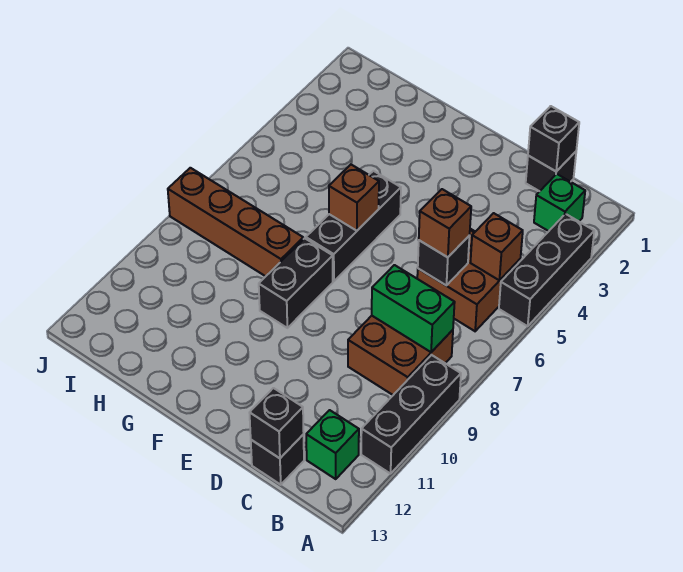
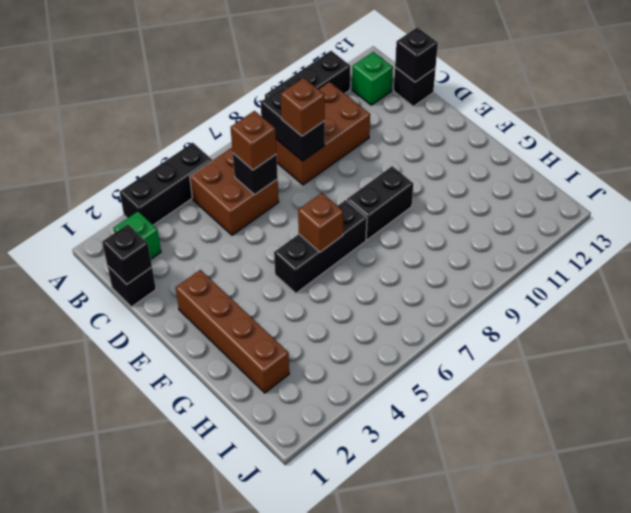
brown brick B5 level 2 -> brown brick C8 level 3
brown brick B8:C9 level 1 -> brown brick B8:C10 level 1
green brick B8:C8 level 2 -> black brick B8:C8 level 2
brown brick G8:J8 level 1 -> brown brick E2:H2 level 1

